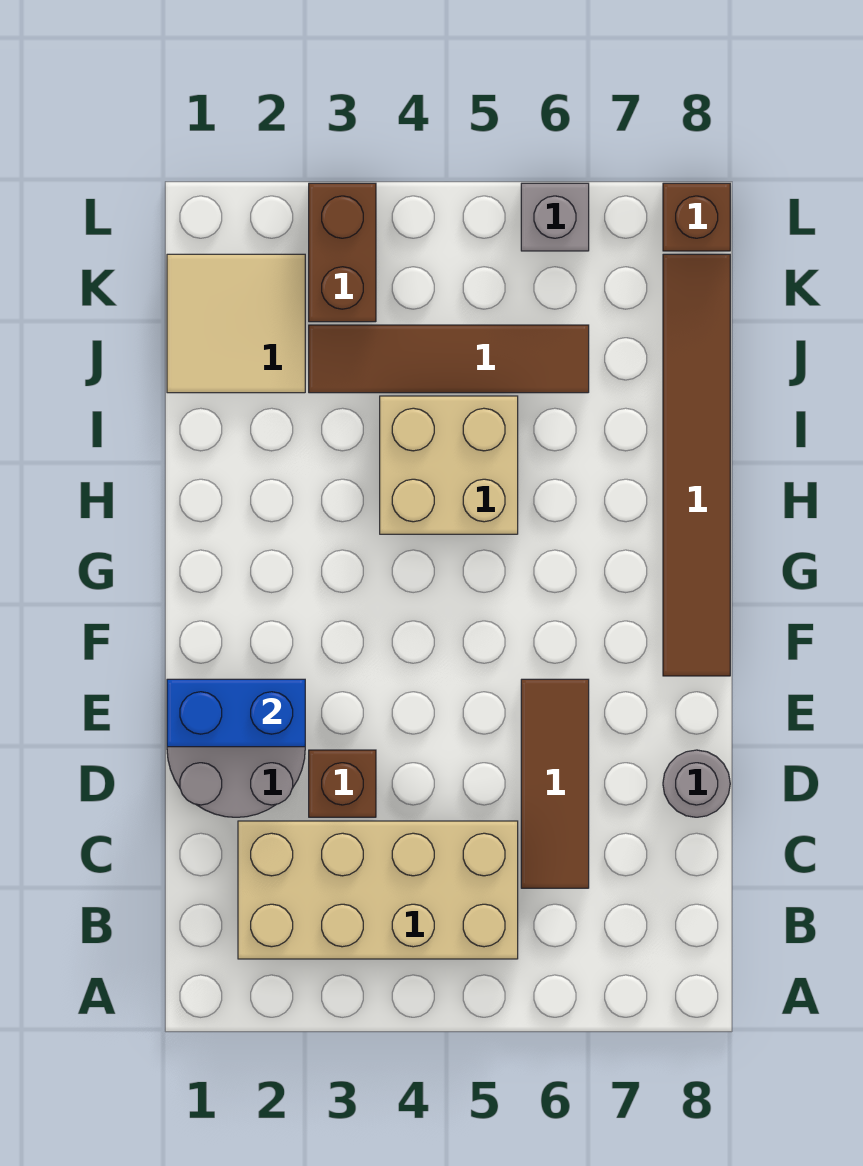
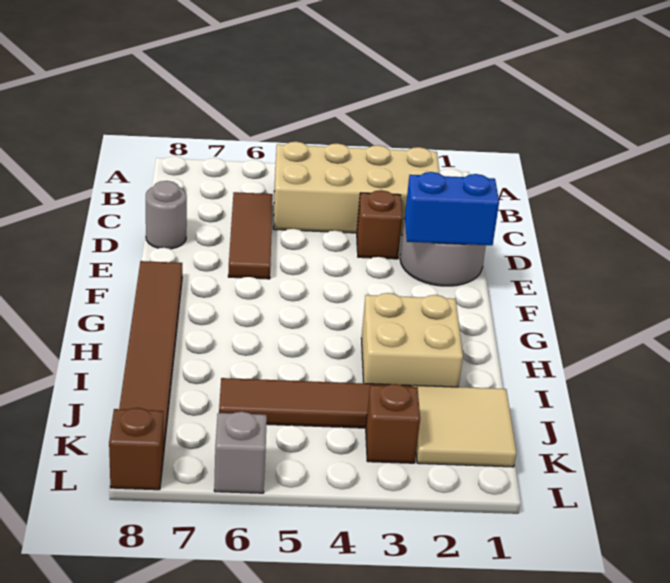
tan brick H4:I5 level 1 -> tan brick H2:I3 level 1
brown brick K3:L3 level 1 -> brown brick K3 level 1

